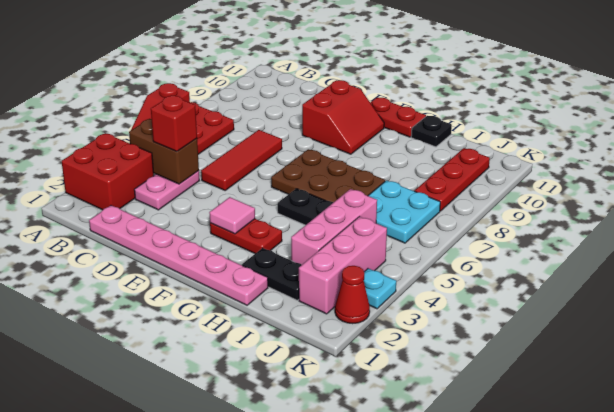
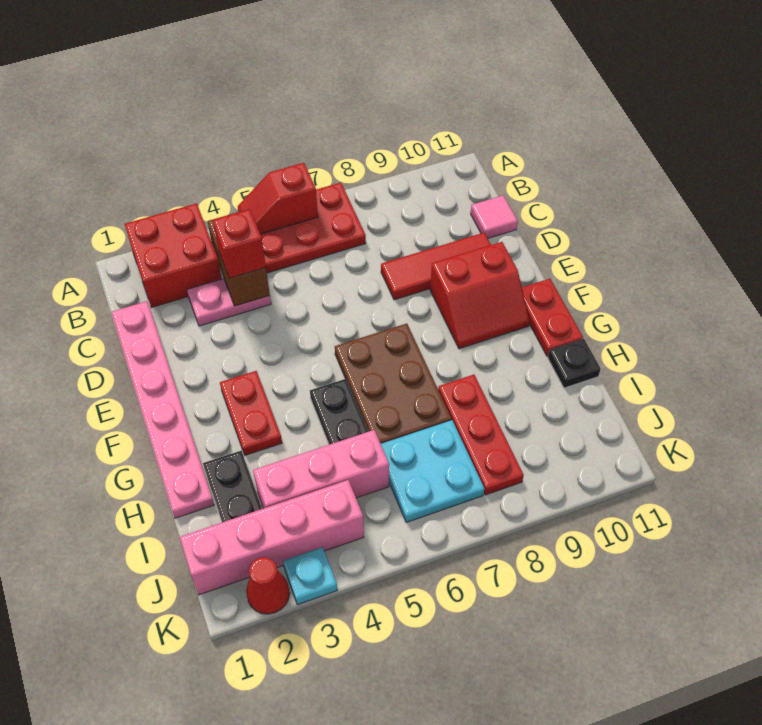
red tile D5:D7 level 1 -> red tile D8:D10 level 1
pink tile F3 level 2 -> pink tile C11 level 1
pink brick J2:J4 level 1 -> pink brick J1:J4 level 1
red plate J8:J10 level 1 -> red plate H8:J8 level 1

